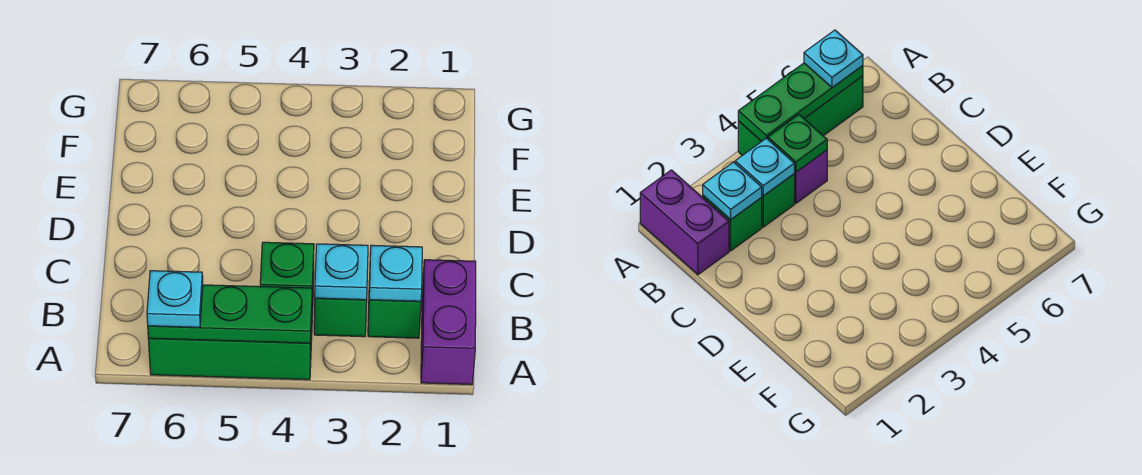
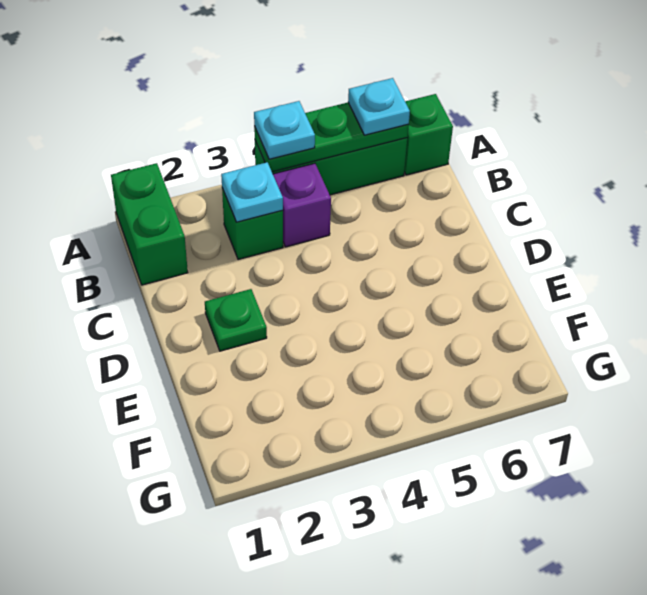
purple brick A1:B1 level 1 -> green brick A1:B1 level 1
green brick B2 level 1 -> green brick A7 level 1
cyan plate B2 level 2 -> cyan plate A4 level 3
green plate B4 level 2 -> green plate D2 level 1

